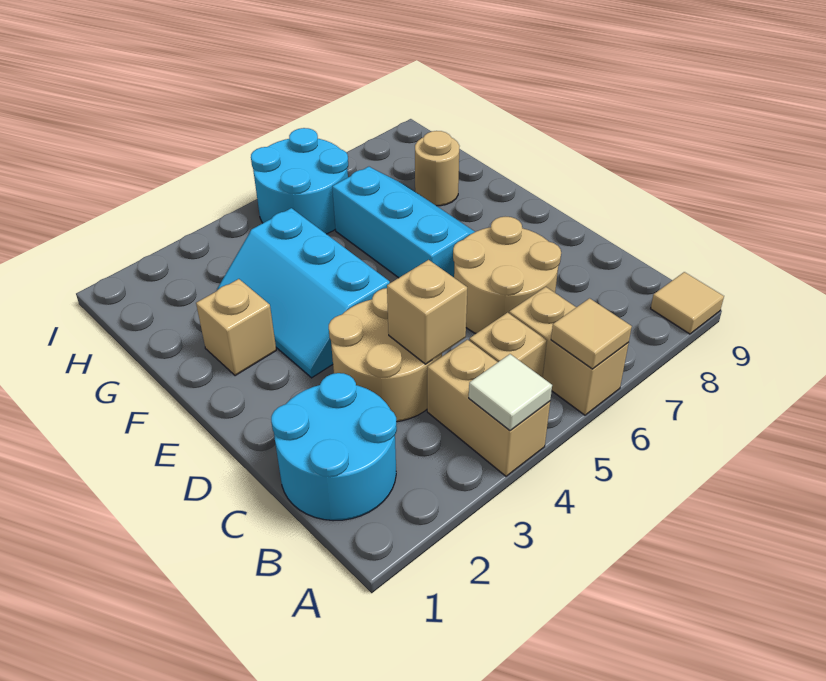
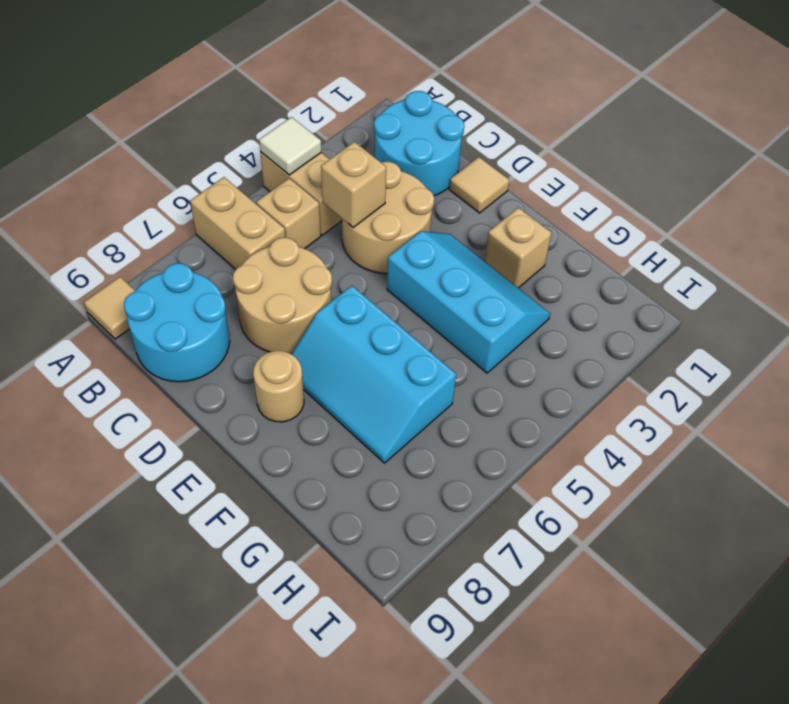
tan tile A6 level 2 -> tan tile D1 level 1
tan round brick G8 level 1 -> tan round brick E8 level 1
cyan round brick H5:I6 level 1 -> cyan round brick B8:C9 level 1

